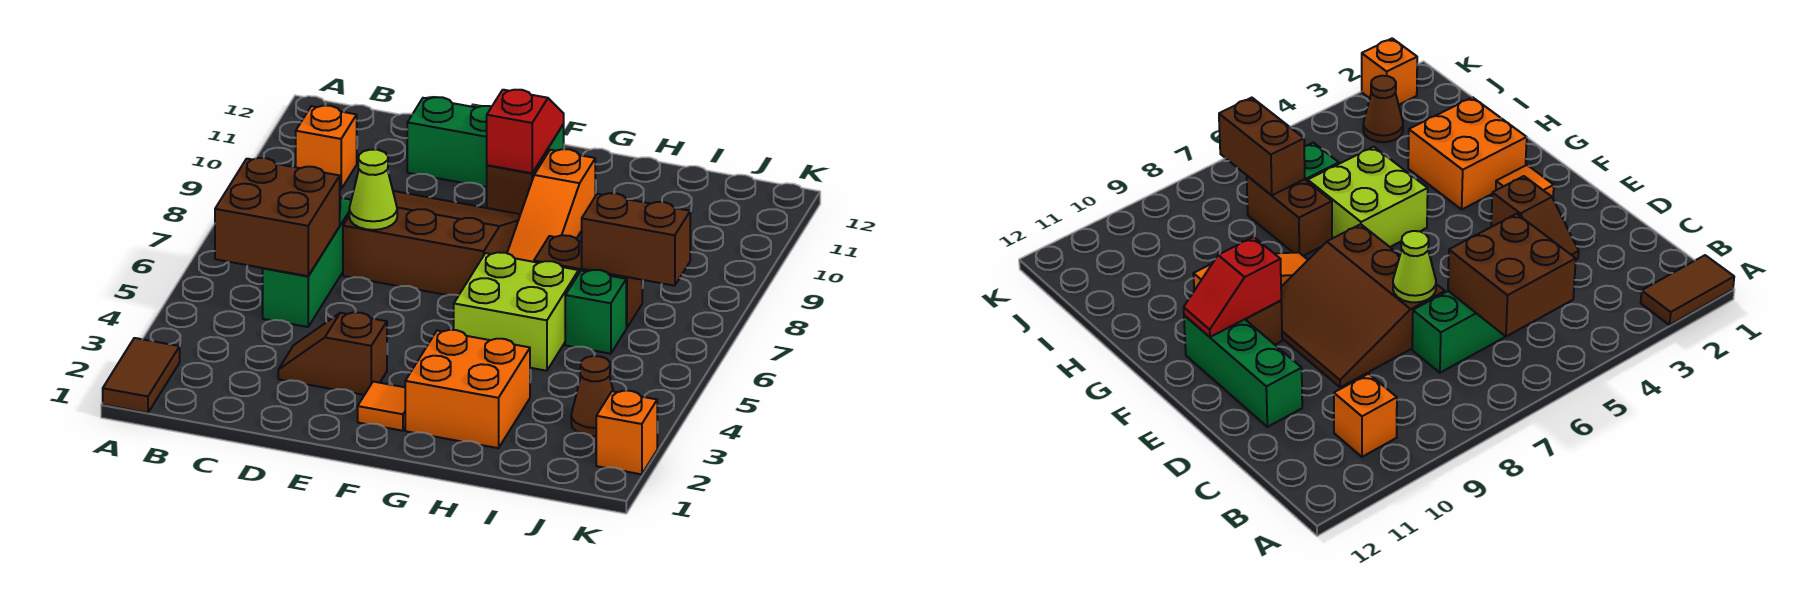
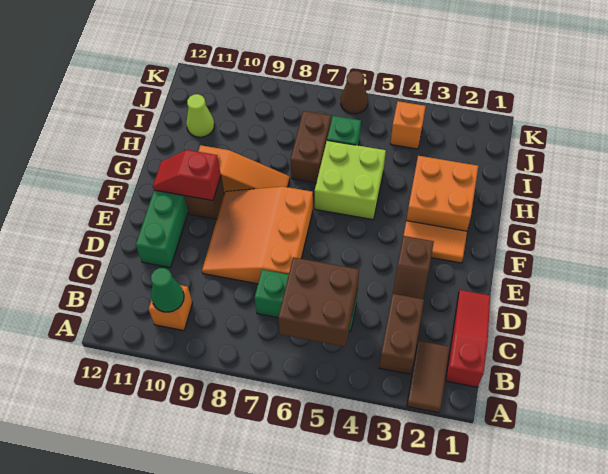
brown tile A1:A2 level 1 -> brown tile A2:B2 level 1
none -> red slope B1:D1 level 1 top B
none -> green cone B10 level 2
brown slope D7:F9 level 1 top 7 -> orange slope D7:F9 level 1 top 7
lime cone D7 level 2 -> lime cone I11 level 1
orange tile F2 level 1 -> orange tile F2:F3 level 1
brown brick I7:J7 level 2 -> brown brick B3:C3 level 1
brown cone J3 level 1 -> brown cone K6 level 1
orange brick K2 level 1 -> orange brick J4 level 1

